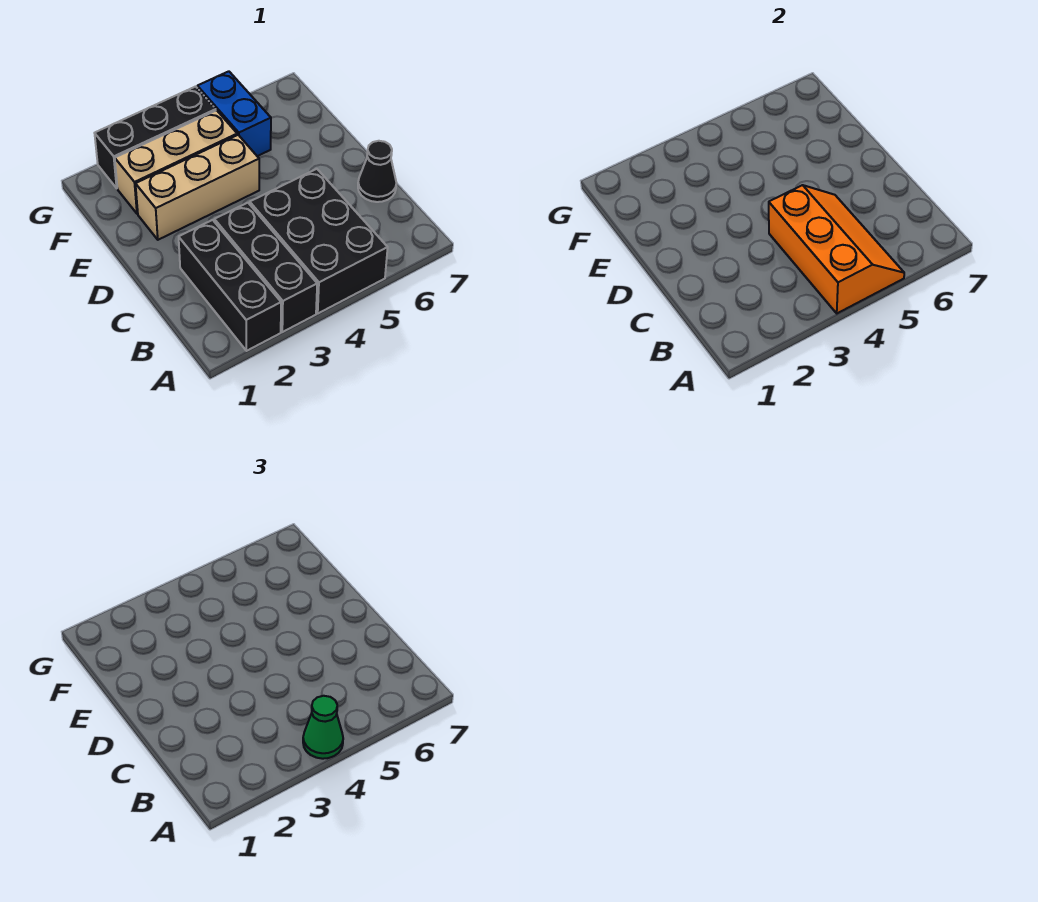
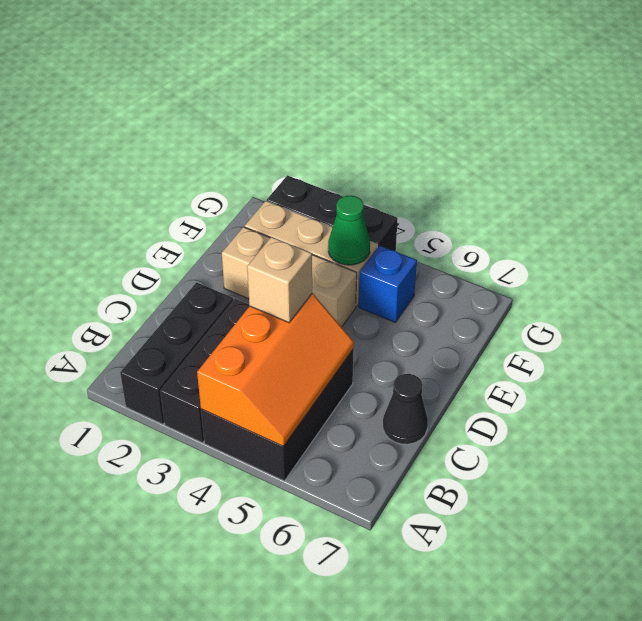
green cone A4 level 3 -> green cone F4 level 2
none -> tan brick C4 level 3
blue brick F5:G5 level 1 -> blue brick F5 level 1

